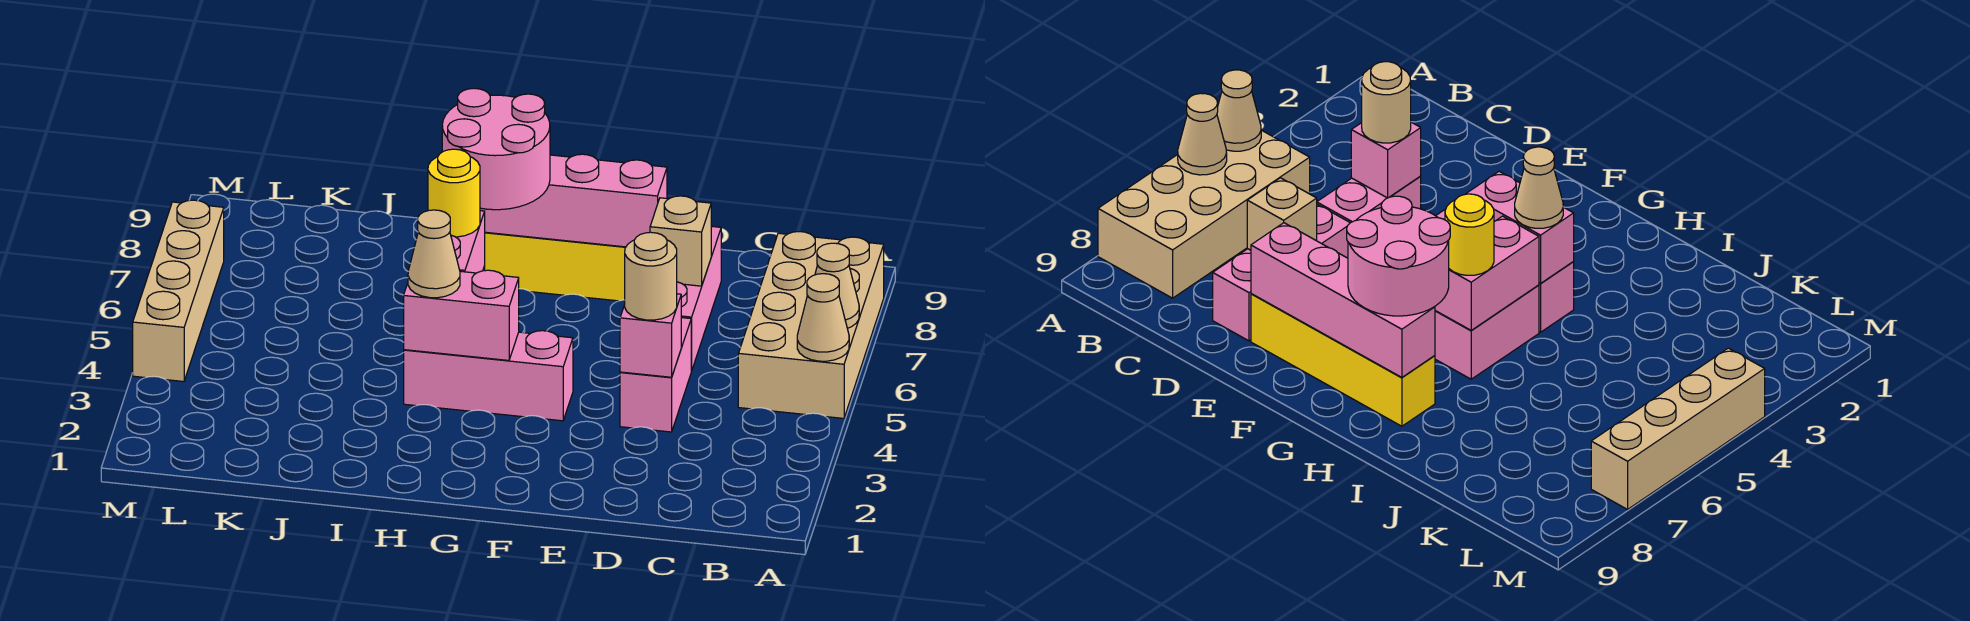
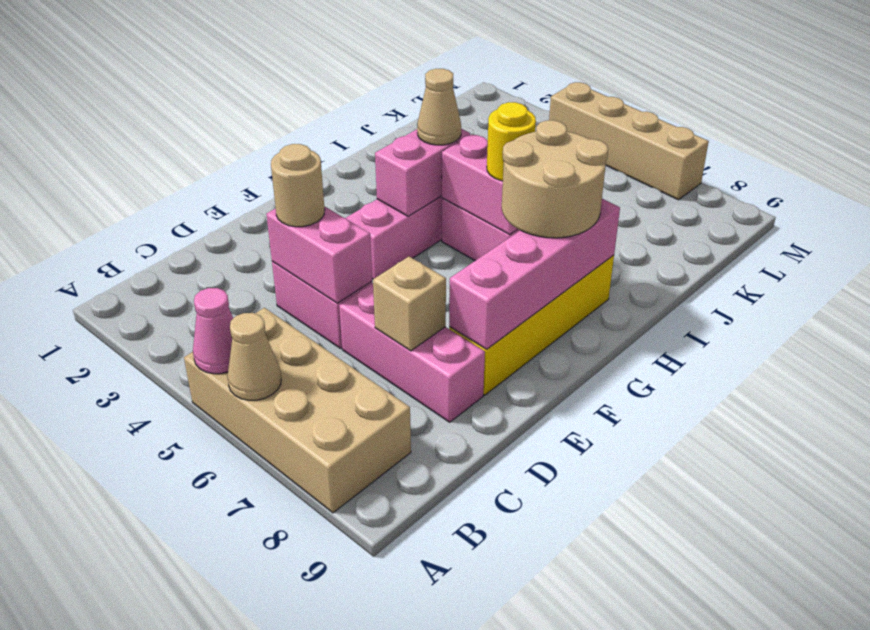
tan cone A5 level 2 -> pink cone A5 level 2
pink brick D4 level 2 -> pink brick D4:D5 level 2
pink round brick G7:H8 level 3 -> tan round brick G7:H8 level 3

